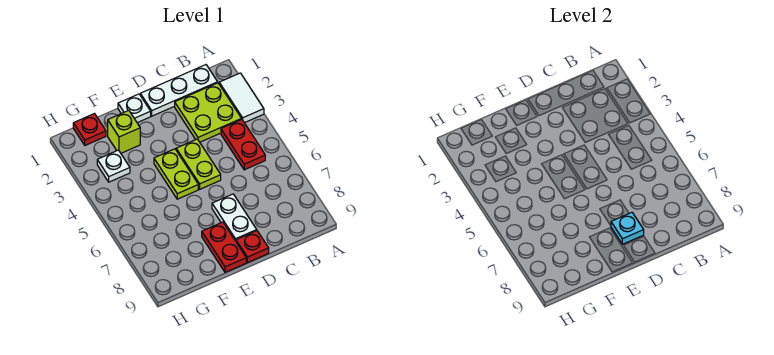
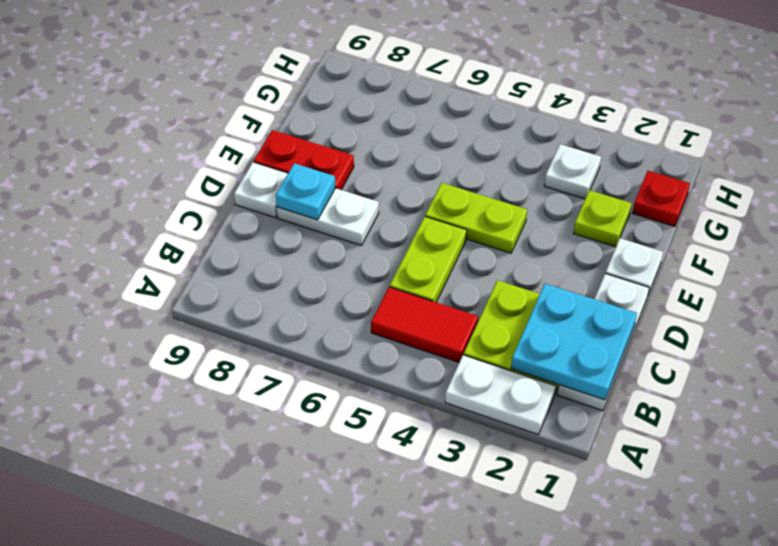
white tile A2:A3 level 1 -> white plate A2:A3 level 1
none -> cyan plate B1:C2 level 2
red plate B4:B5 level 1 -> red tile B4:B5 level 1
lime plate D4:D5 level 1 -> lime plate C5:D5 level 1
red plate D9 level 1 -> white plate D9 level 1
lime brick F2 level 1 -> lime plate F2 level 1

